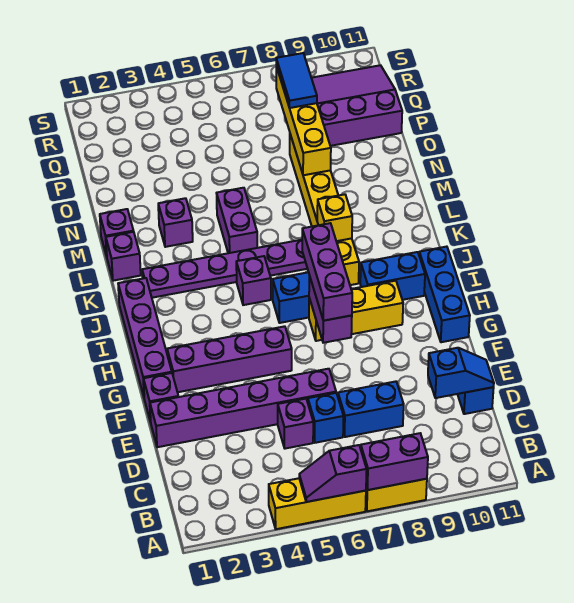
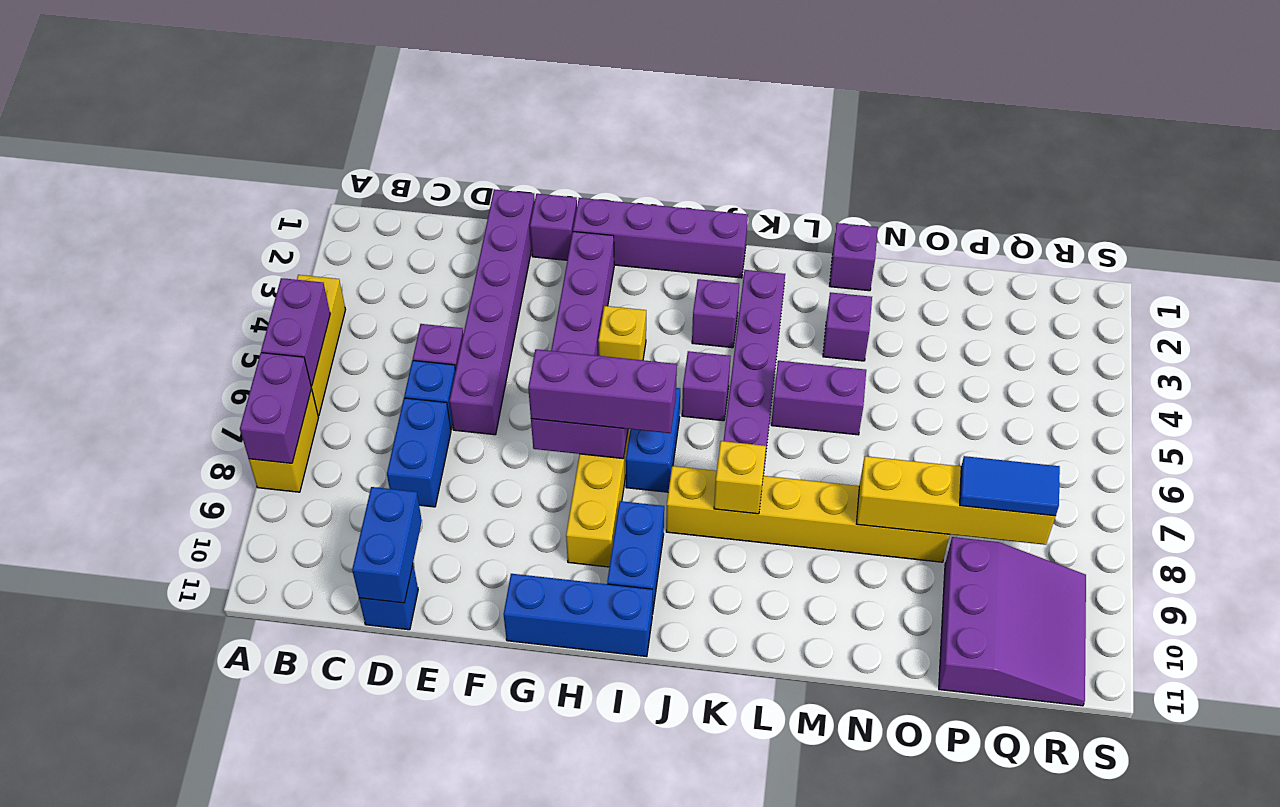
purple slope A5:A6 level 2 top 6 -> purple brick A5:A6 level 2
blue slope D10:D11 level 2 top 10 -> blue brick D10:D11 level 2
none -> yellow brick H4 level 1
purple brick L1 level 1 -> purple brick J3 level 1

